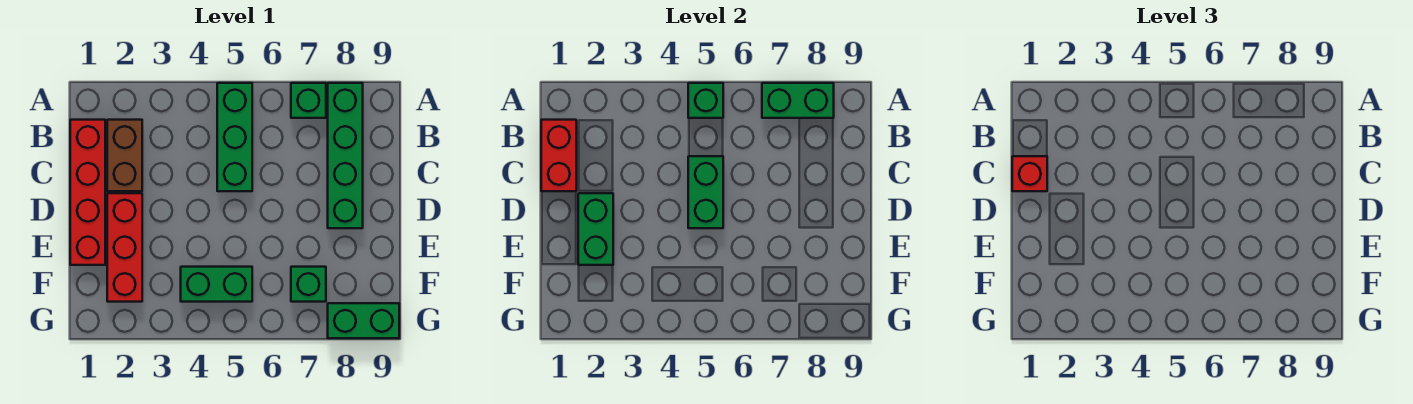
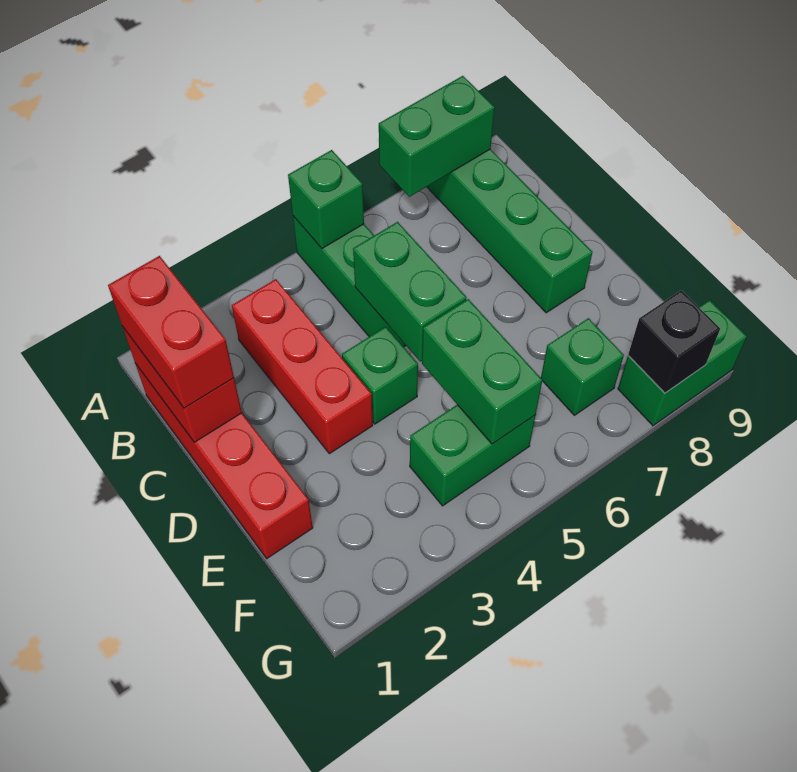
green brick A7 level 1 -> green brick D4 level 1
brown brick B2:C2 level 1 -> none
red brick C1 level 3 -> red brick B1:C1 level 3
red brick D2:F2 level 1 -> red brick B3:D3 level 1
green brick D2:E2 level 2 -> green brick E5:F5 level 2
none -> black brick G8 level 2

